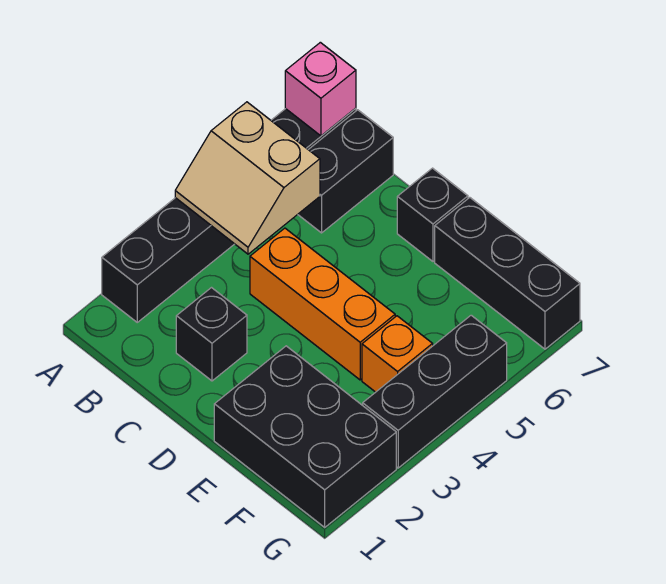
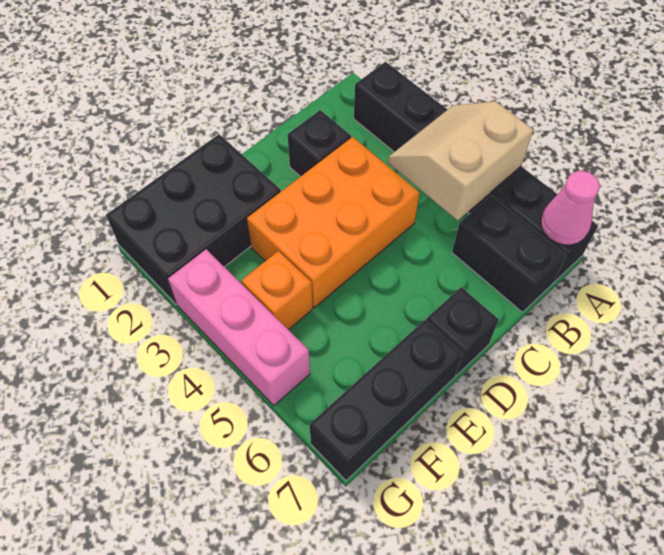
pink brick A7 level 2 -> pink cone A7 level 2
orange brick C4:E4 level 1 -> orange brick C3:E4 level 1
black brick G3:G5 level 1 -> pink brick G3:G5 level 1

